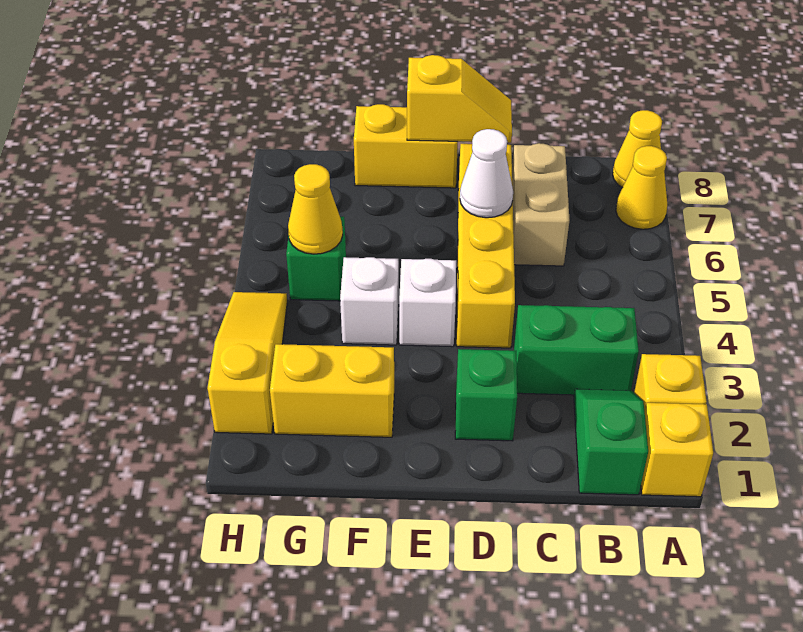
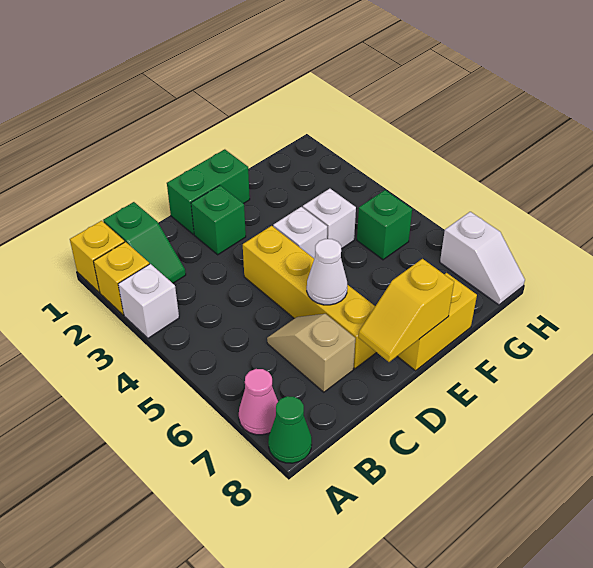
none -> white brick A3 level 1
yellow cone A7 level 1 -> pink cone A7 level 1
yellow cone A8 level 1 -> green cone A8 level 1
green brick B3:C3 level 1 -> green brick D1:E1 level 1
tan brick C6:C7 level 1 -> tan slope C6:C7 level 1 top 7
yellow brick F2:G2 level 1 -> none
yellow cone G5 level 2 -> none
yellow slope H2:H4 level 1 top 2 -> none
none -> white slope H7:H8 level 1 top 7

